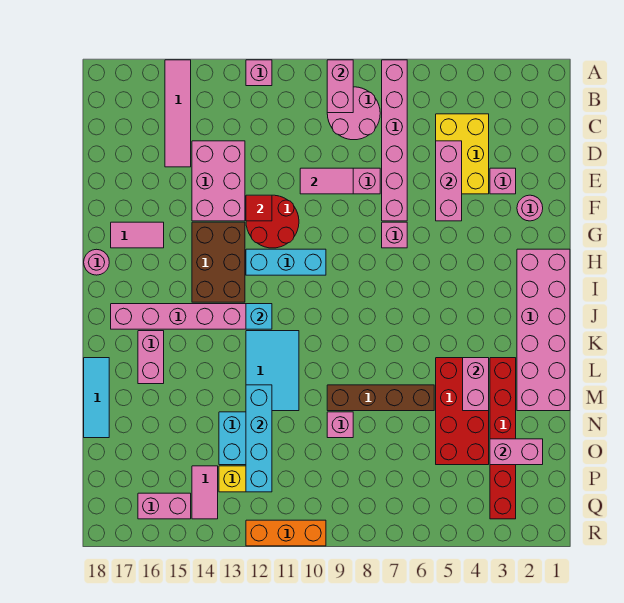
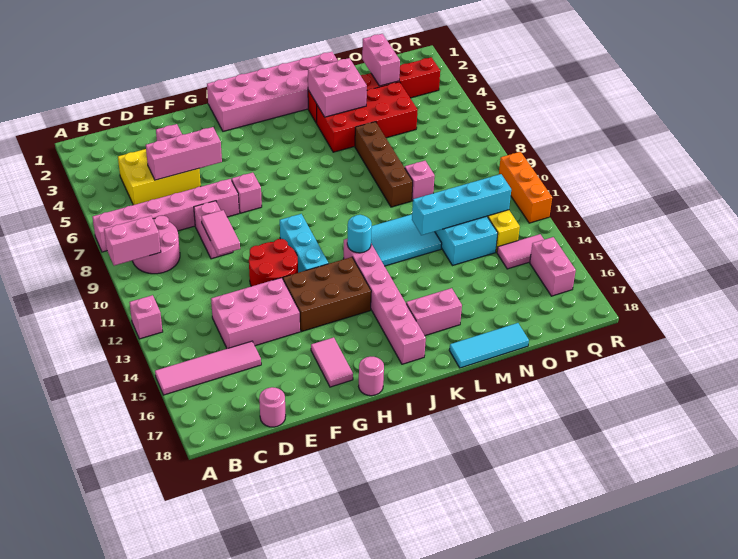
pink round brick F2 level 1 -> pink round brick D18 level 1
red tile F12 level 2 -> none
cyan brick J12 level 2 -> cyan round brick J12 level 2
pink brick L4:M4 level 2 -> pink brick L3:M4 level 2

